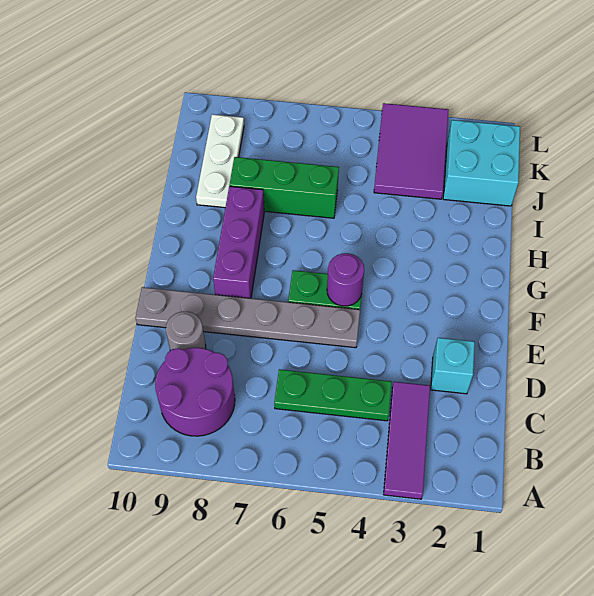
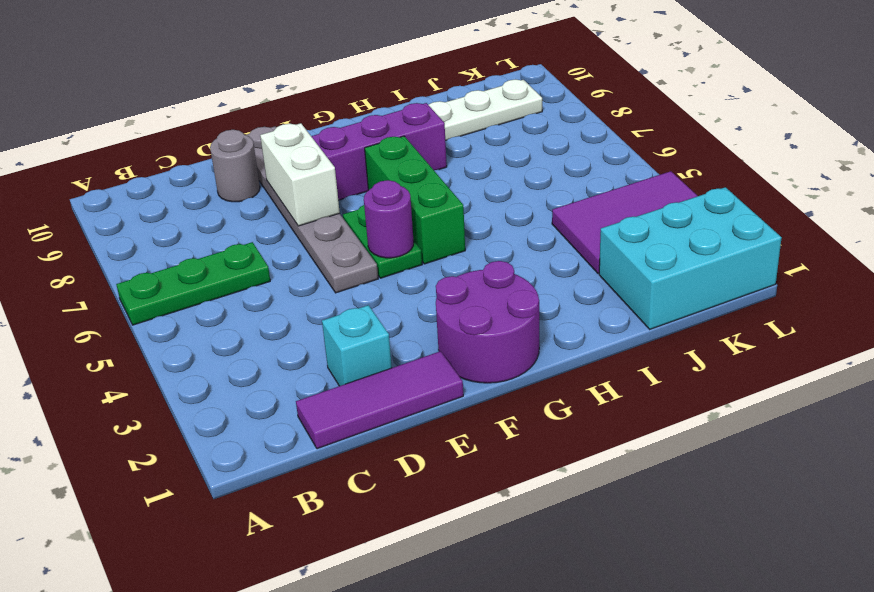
purple tile A3:C3 level 1 -> purple tile C1:E1 level 1
purple round brick B8:C9 level 1 -> purple round brick F1:G2 level 1
green plate C4:C6 level 1 -> green plate A6:C6 level 1
none -> white brick E7:E8 level 2
green brick I6:I8 level 1 -> green brick G5:G7 level 1
cyan brick J1:K2 level 1 -> cyan brick J1:L2 level 1

